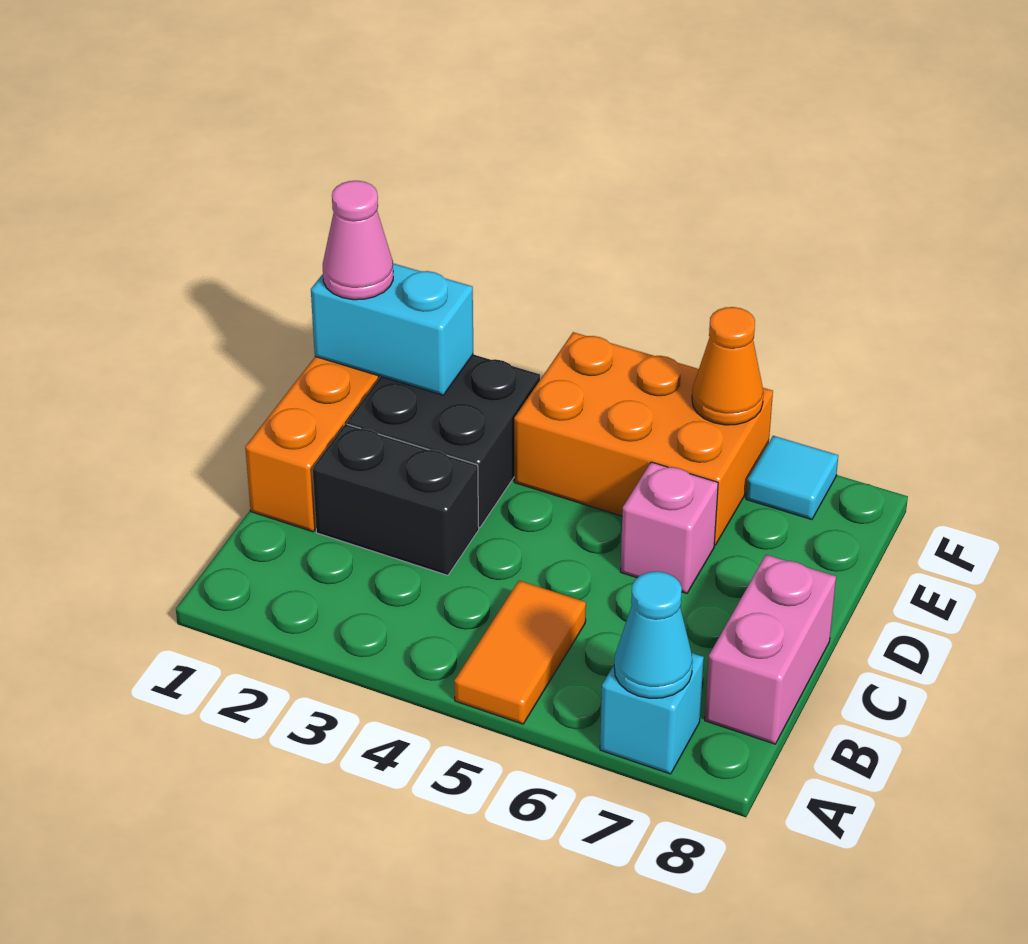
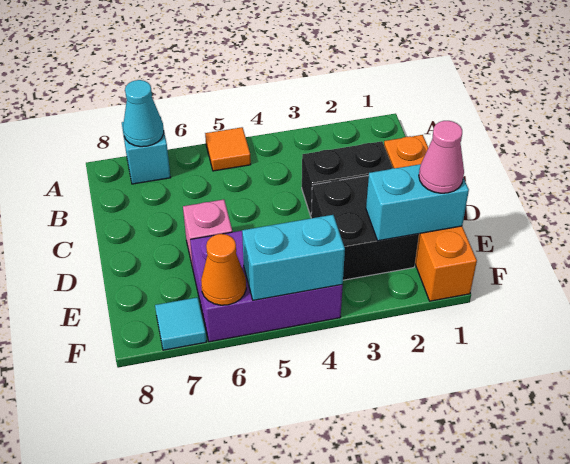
orange tile A5:B5 level 1 -> orange tile A5 level 1
pink brick B8:C8 level 1 -> none
orange brick E4:F6 level 1 -> purple brick E4:F6 level 1
none -> cyan brick F4:F5 level 2

